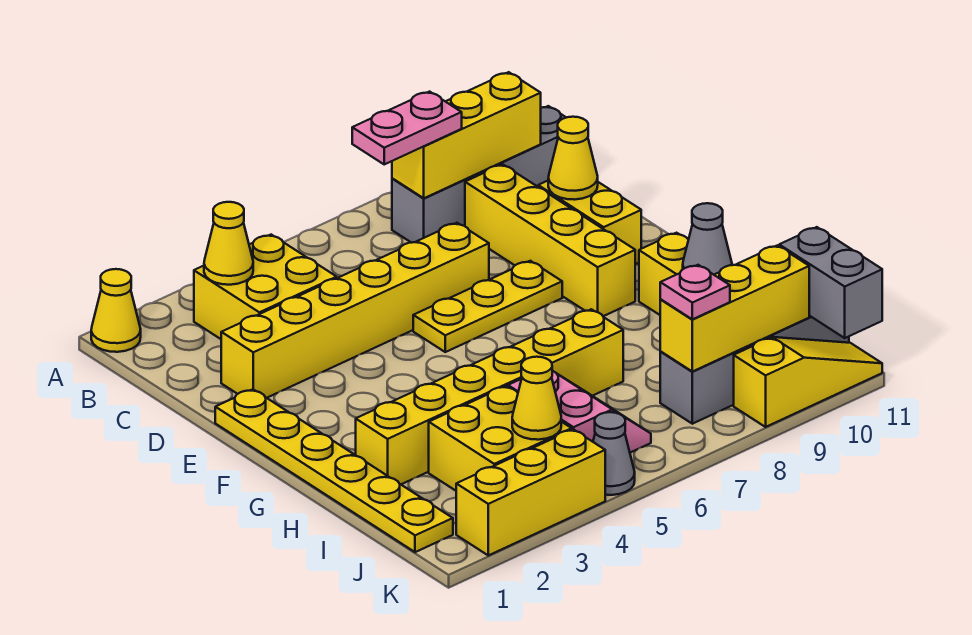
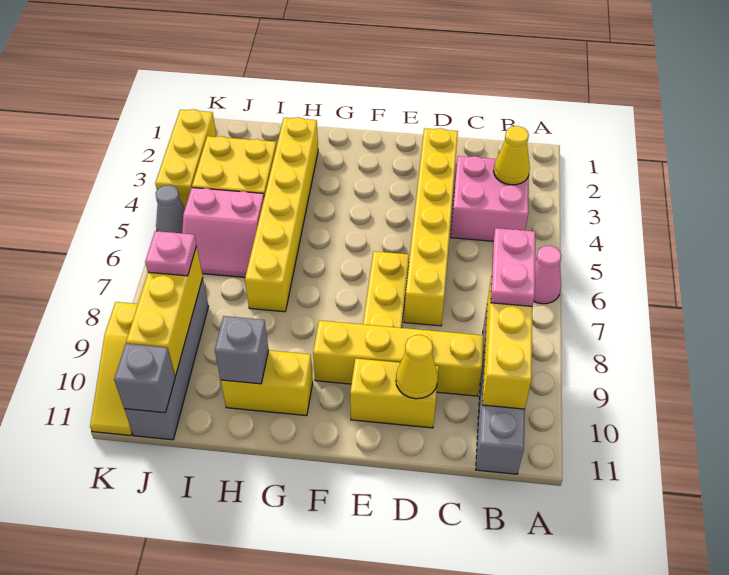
yellow cone A1 level 1 -> none
none -> pink cone A6 level 1
yellow brick B3:C4 level 1 -> pink brick B3:C4 level 1
yellow plate E1:J1 level 1 -> none
grey cone H10 level 2 -> grey brick H10 level 2
yellow cone J4 level 2 -> none
grey brick J11:K11 level 2 -> grey brick J11 level 2

